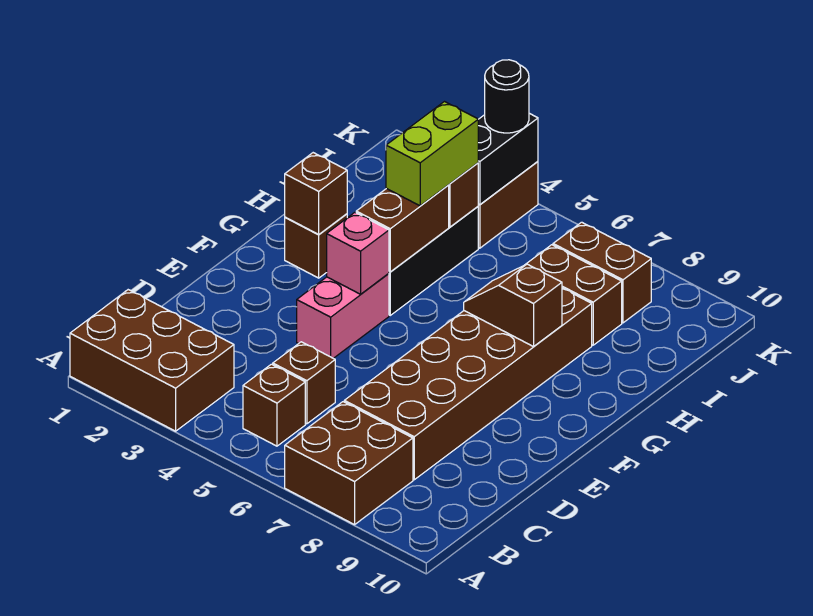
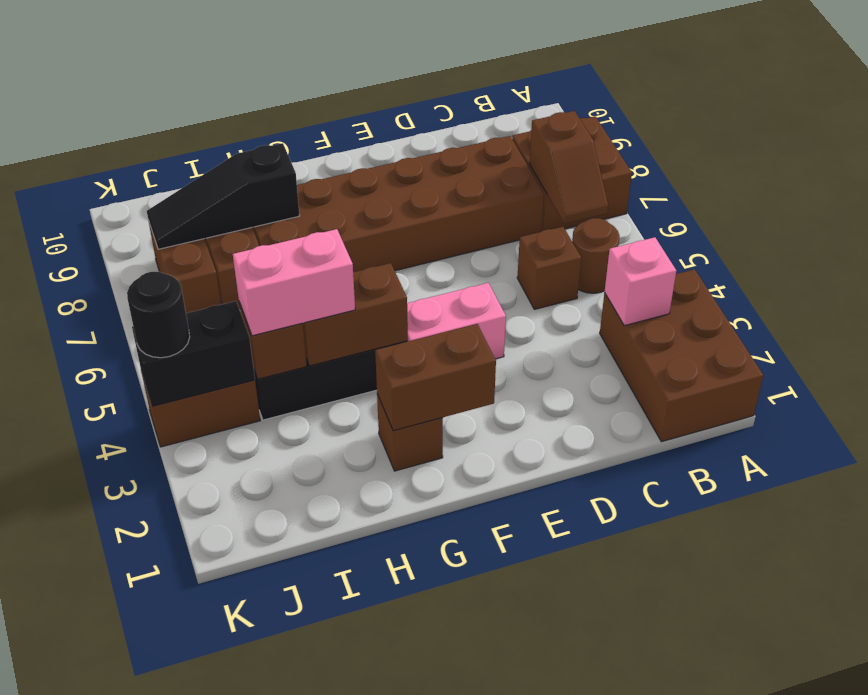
brown brick B5 level 1 -> brown round brick B5 level 1
pink brick F4 level 2 -> pink brick B3 level 2
brown brick G2 level 2 -> brown brick F2:G2 level 2
brown slope G7:G8 level 2 top 8 -> brown slope B6:B7 level 2 top 7
lime brick H4:I4 level 3 -> pink brick H4:I4 level 3
none -> black slope H8:J8 level 2 top H

